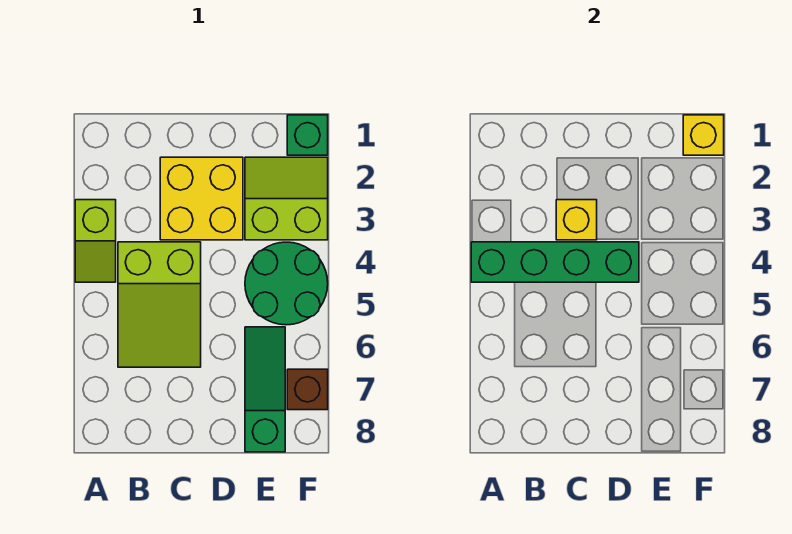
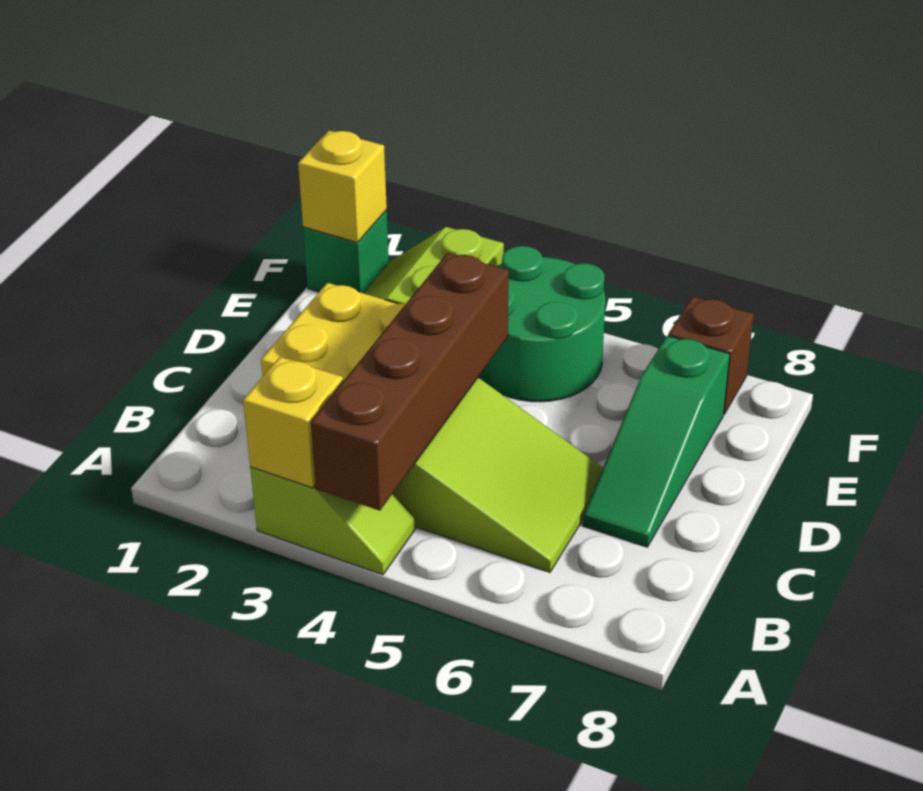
green brick A4:D4 level 2 -> brown brick A4:D4 level 2
yellow brick C3 level 2 -> yellow brick A3 level 2
green slope E6:E8 level 1 top 8 -> green slope C7:E7 level 1 top E

